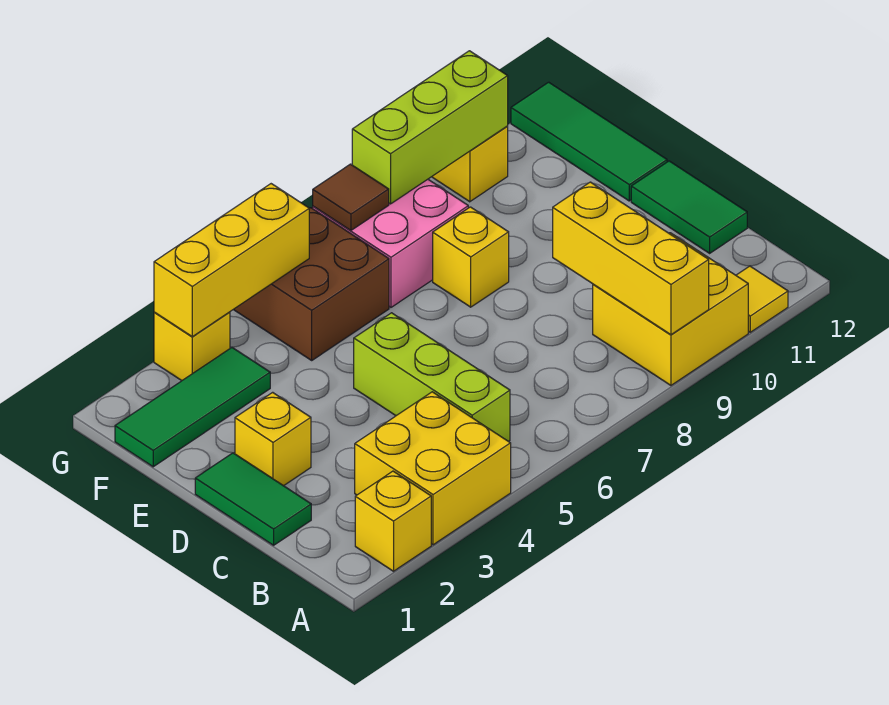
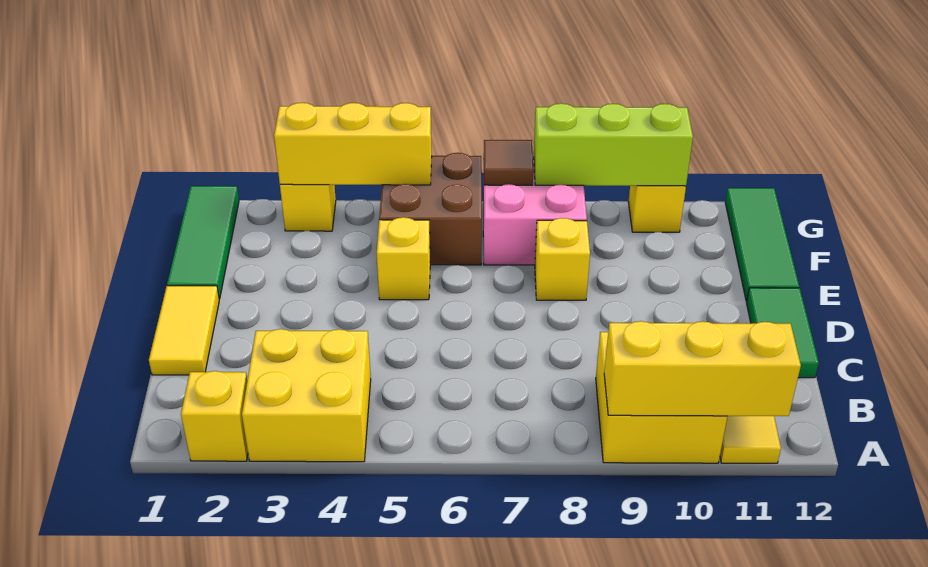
yellow brick A9:C9 level 2 -> yellow brick A9:A11 level 2
lime brick B5:D5 level 1 -> none
green tile C1:D1 level 1 -> yellow tile C1:D1 level 1
yellow brick D2 level 1 -> yellow brick E5 level 1
green tile F1:F3 level 1 -> green tile E1:G1 level 1

